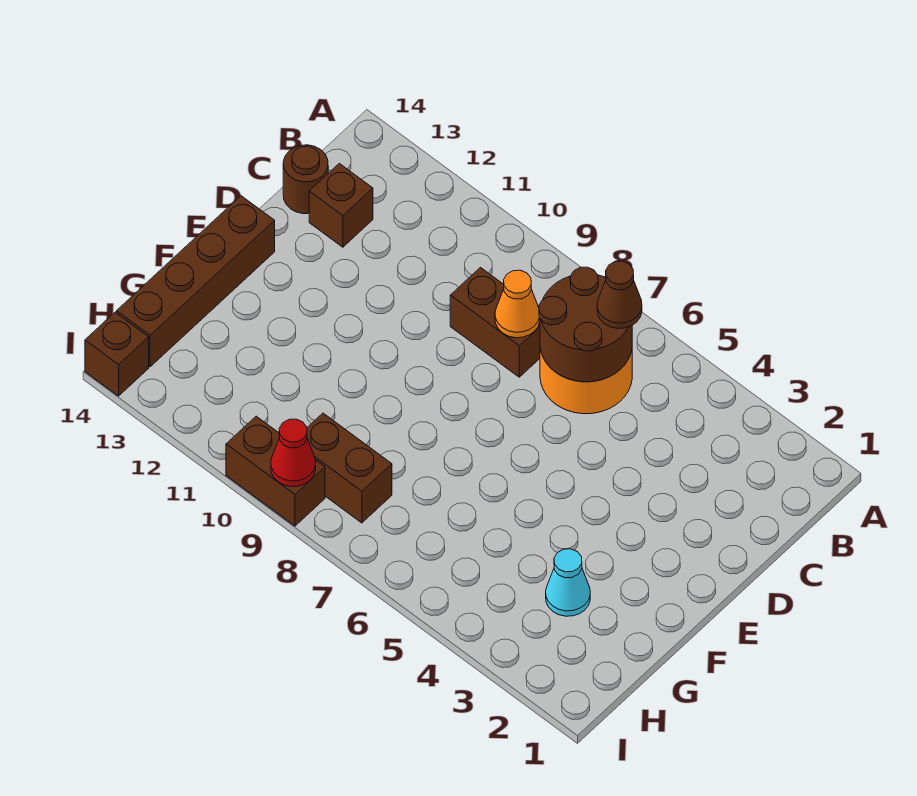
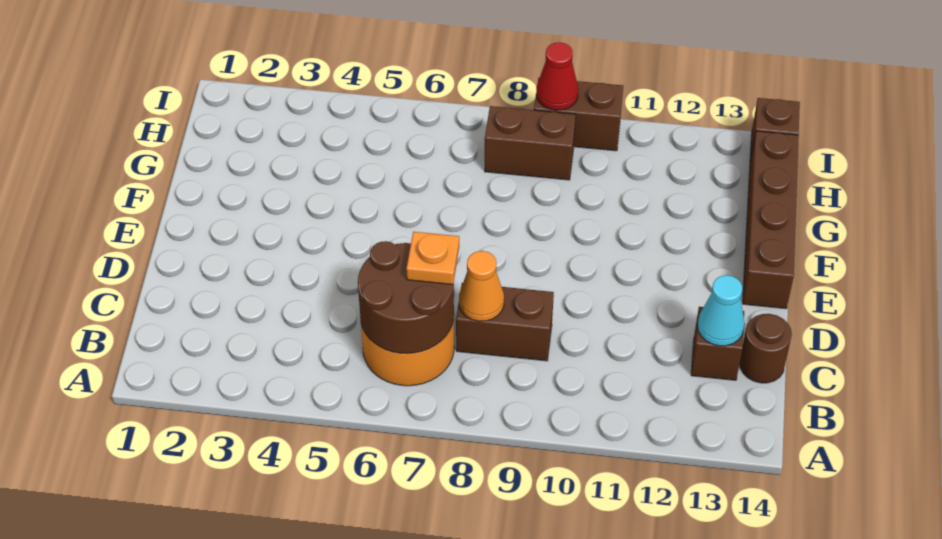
brown cone B6 level 3 -> none
none -> orange plate C7 level 3
cyan cone G3 level 1 -> cyan cone C13 level 2

